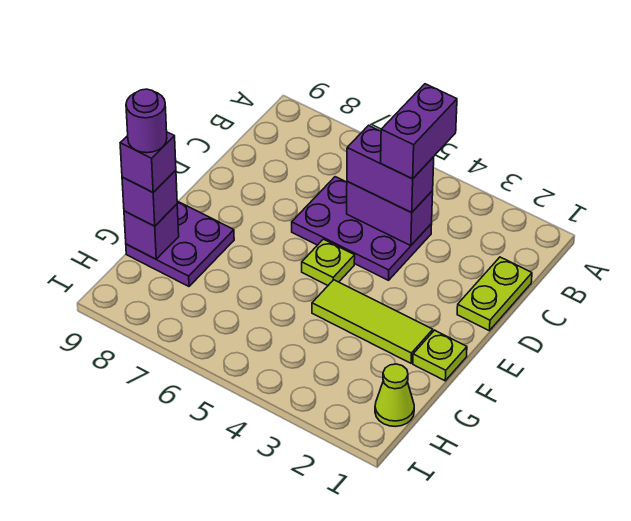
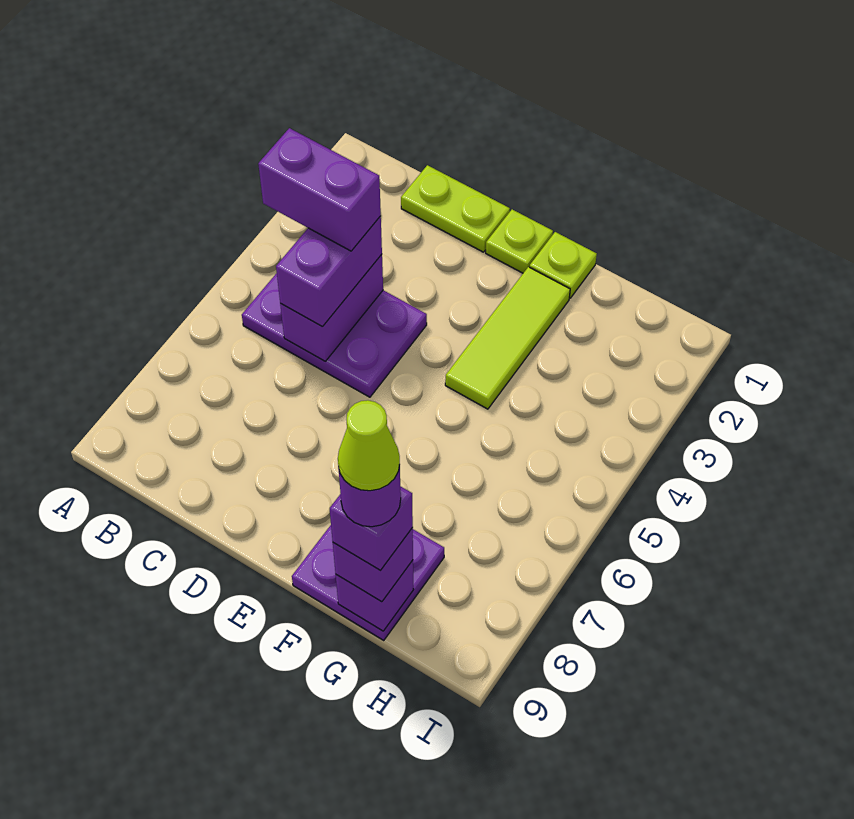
purple plate C4:D6 level 1 -> purple plate B4:D5 level 1
lime plate E5 level 1 -> lime plate E1 level 1
lime cone H1 level 1 -> lime cone G9 level 6

